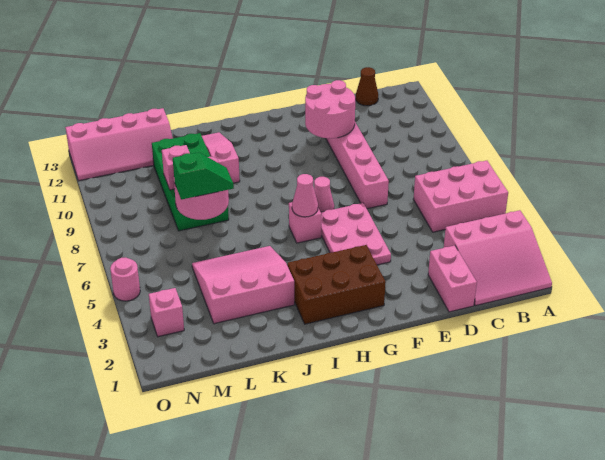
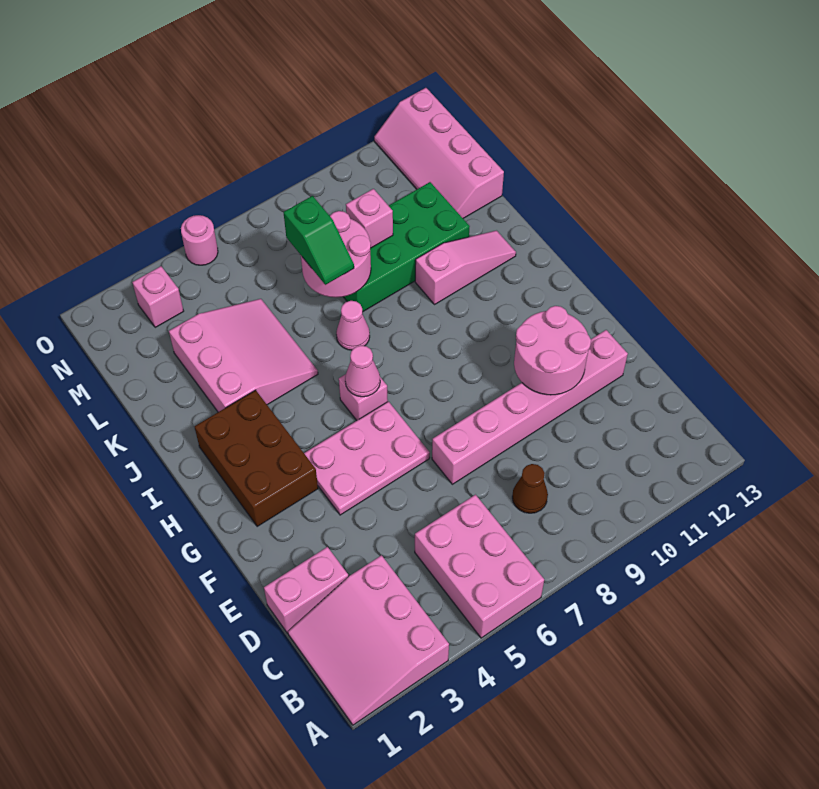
brown cone C13 level 1 -> brown cone C8 level 1
pink cone G7 level 1 -> pink cone J7 level 1

